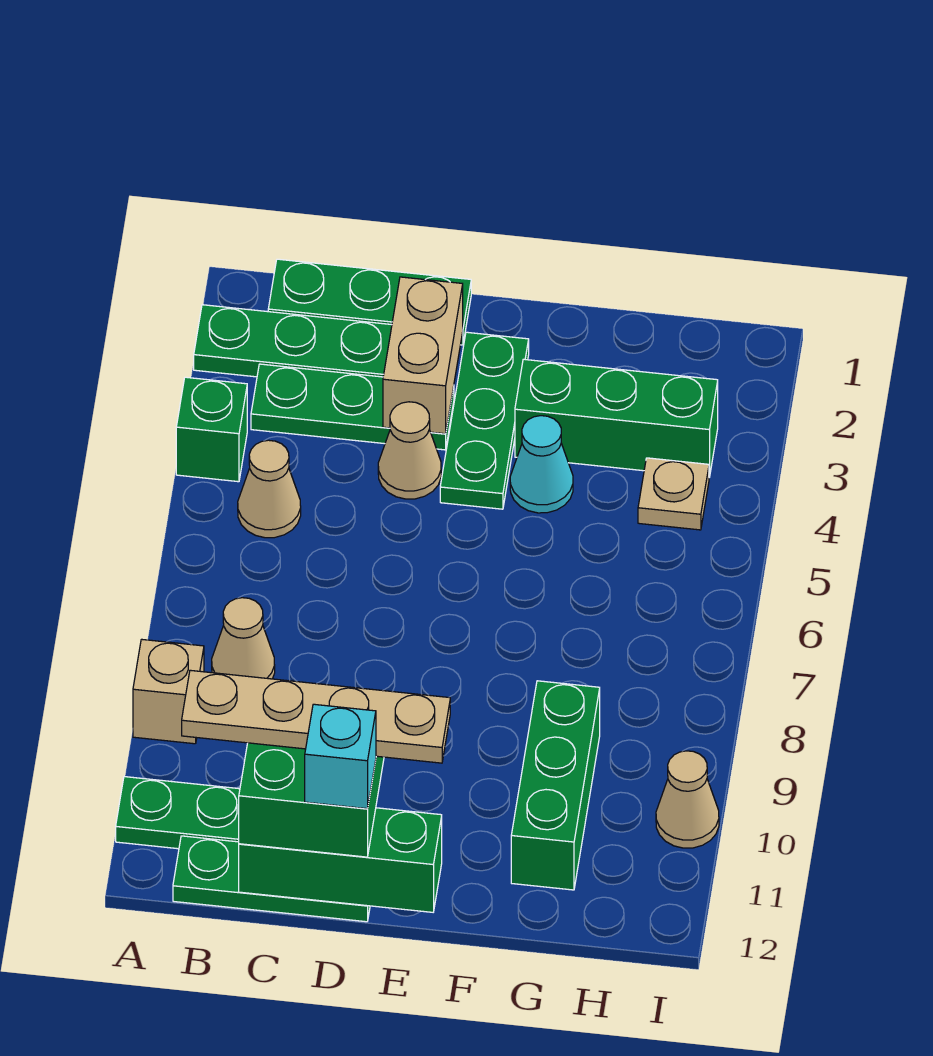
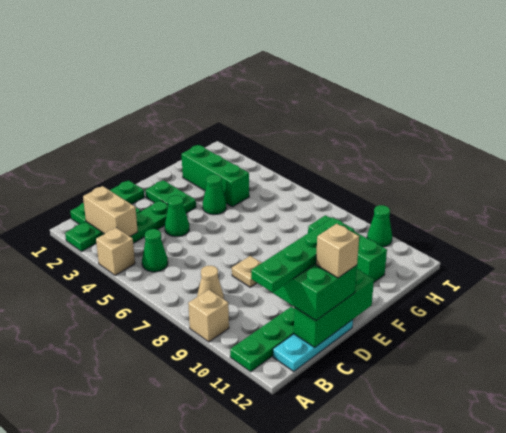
green brick A4 level 1 -> tan brick A4 level 1
tan cone B5 level 1 -> green cone B5 level 1
tan plate B11:E11 level 4 -> green plate B11:E11 level 4
green plate B12:D12 level 1 -> cyan plate B12:D12 level 1
tan brick D2:D3 level 2 -> tan brick B2:B3 level 2
tan cone D4 level 1 -> green cone D4 level 1
cyan brick D12 level 4 -> tan brick D12 level 4
green plate E2:E4 level 1 -> green plate E2:E3 level 1
green brick F3:H3 level 1 -> green brick G2:G4 level 1
cyan cone F4 level 1 -> green cone F4 level 1
tan plate H4 level 1 -> tan plate D8 level 1
tan cone I10 level 1 -> green cone I10 level 1

